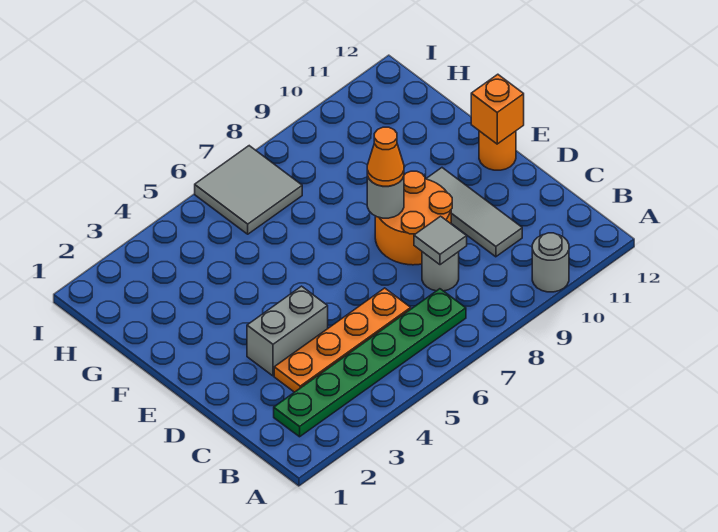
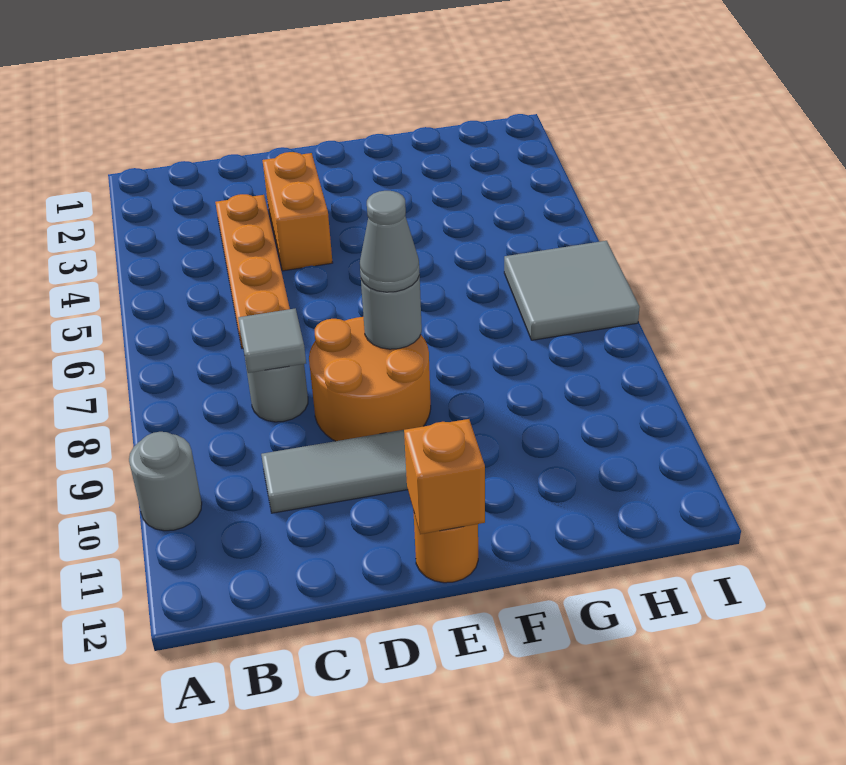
green plate B2:B7 level 1 -> none
grey brick D3:D4 level 1 -> orange brick D3:D4 level 1
orange cone E8 level 3 -> grey cone E8 level 3

